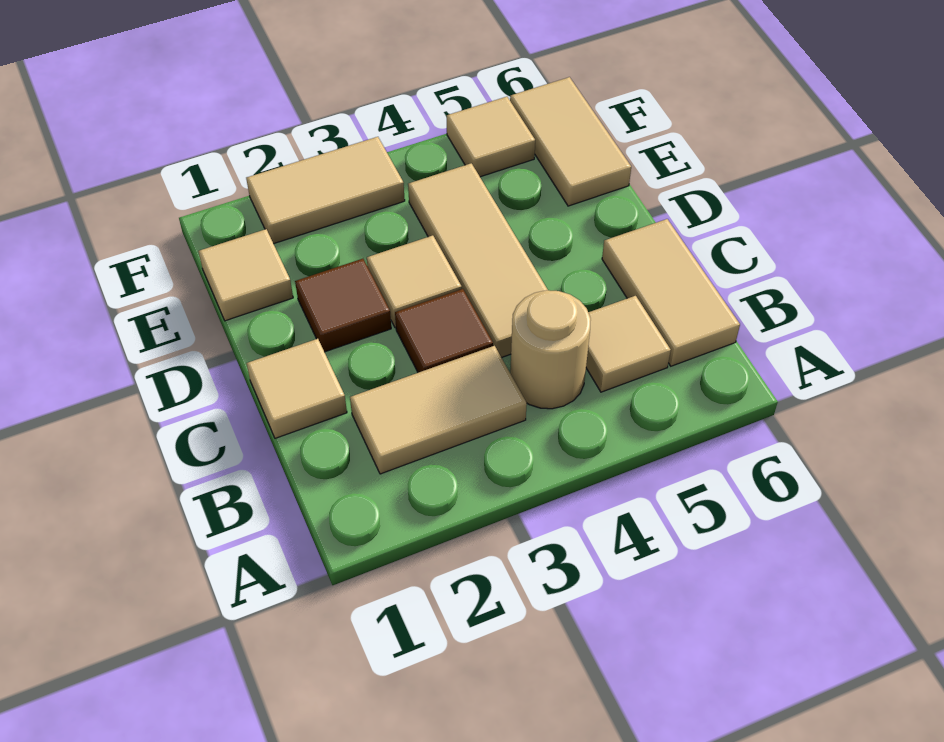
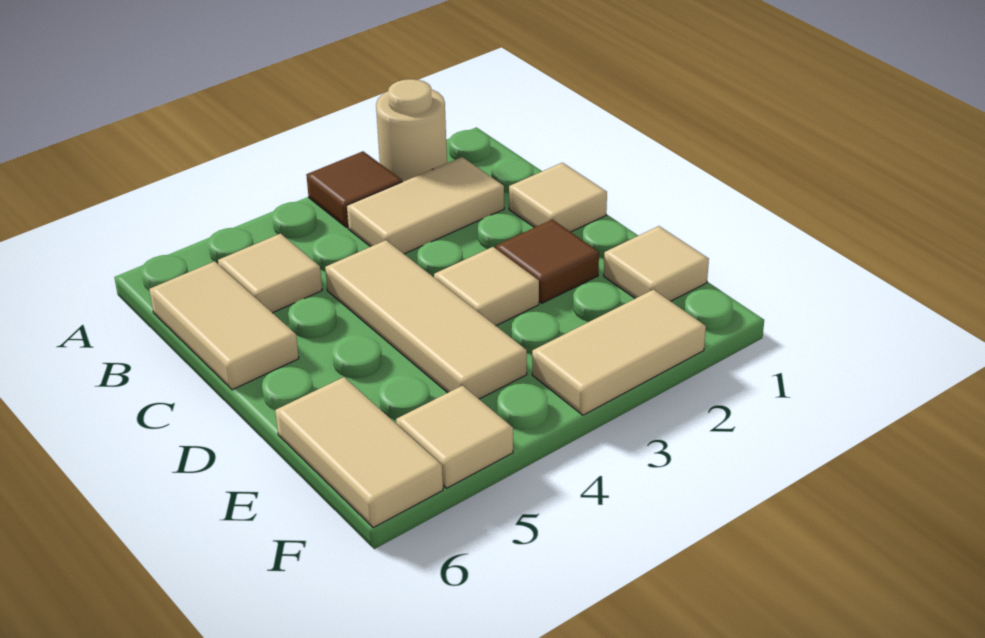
tan round brick B4 level 1 -> tan round brick A2 level 1
brown tile C3 level 1 -> brown tile A3 level 1

